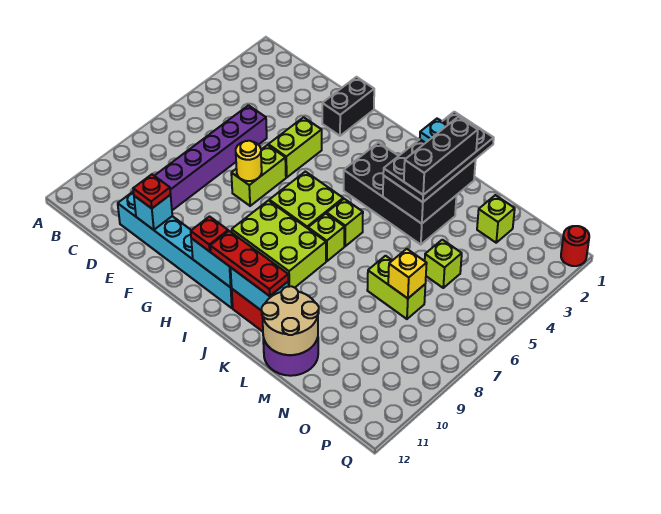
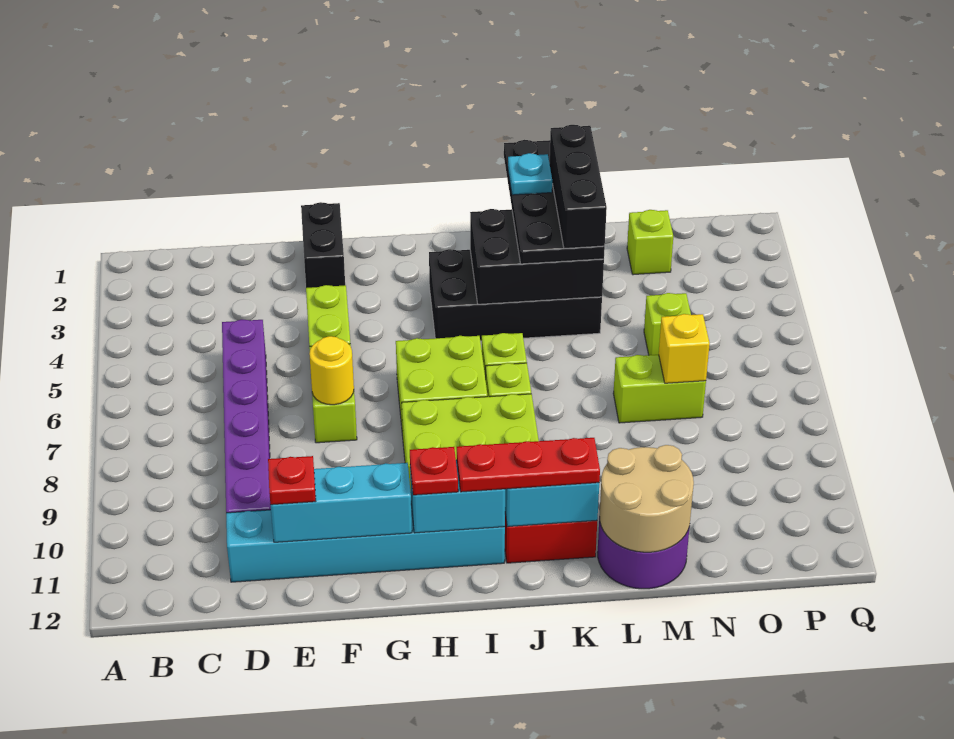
cyan brick E11 level 2 -> cyan brick E11:G11 level 2
black brick K2:L4 level 2 -> black brick J3:L4 level 2
red round brick Q1 level 1 -> none

